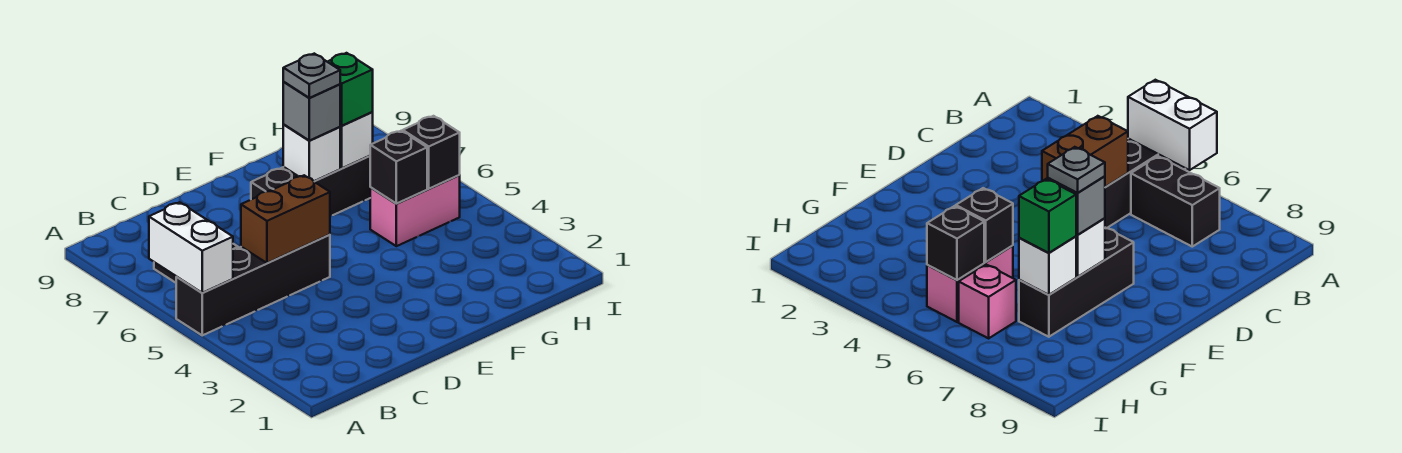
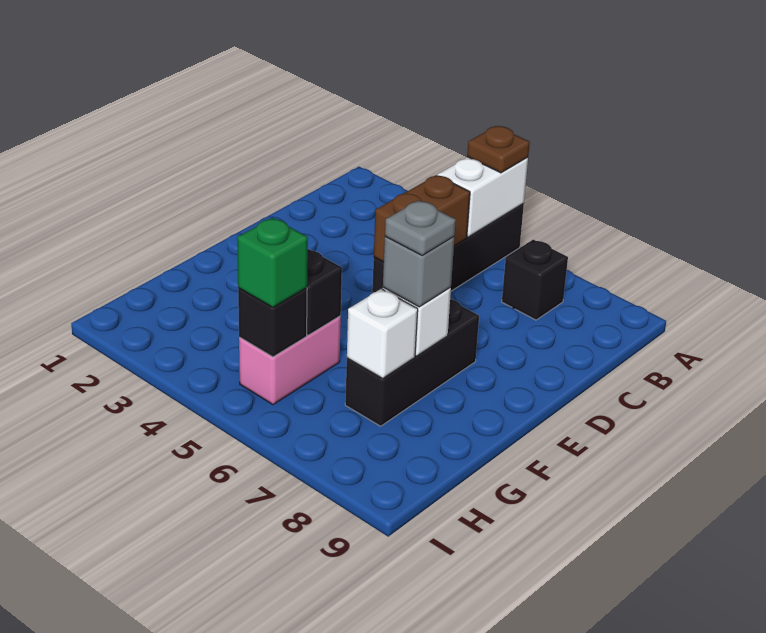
white brick A5:A6 level 2 -> white brick A5:B5 level 2
none -> brown plate A5 level 3
black brick B6:B7 level 1 -> black brick B7 level 1
green brick G7 level 3 -> green brick H5 level 3
pink brick H6 level 1 -> none

